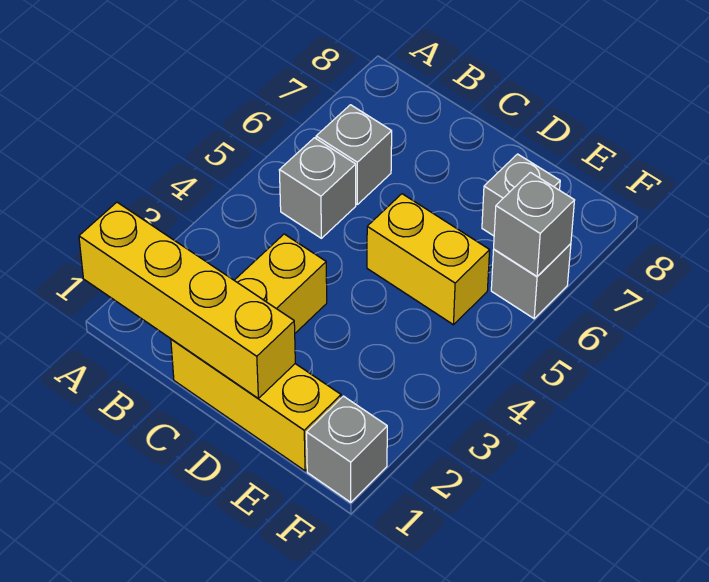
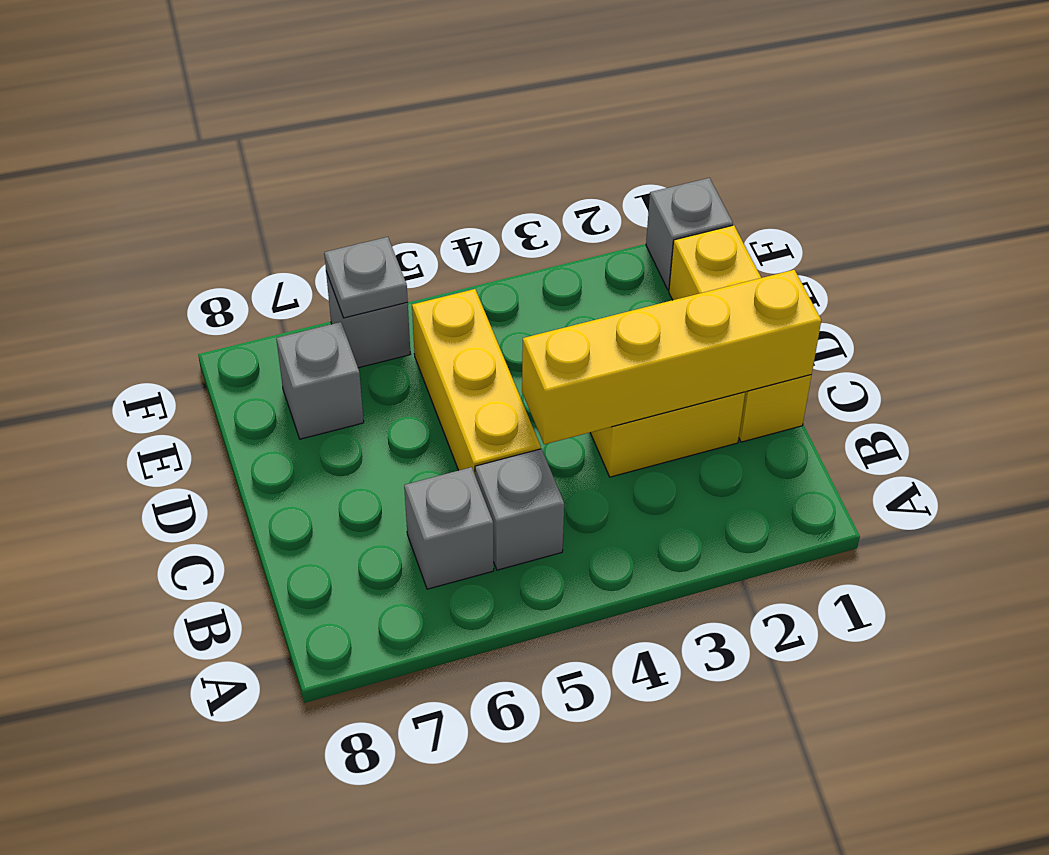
yellow brick A1:D1 level 2 -> yellow brick C1:C4 level 2
yellow brick D5:E5 level 1 -> yellow brick C5:E5 level 1
grey brick F6 level 2 -> grey plate F6 level 2

